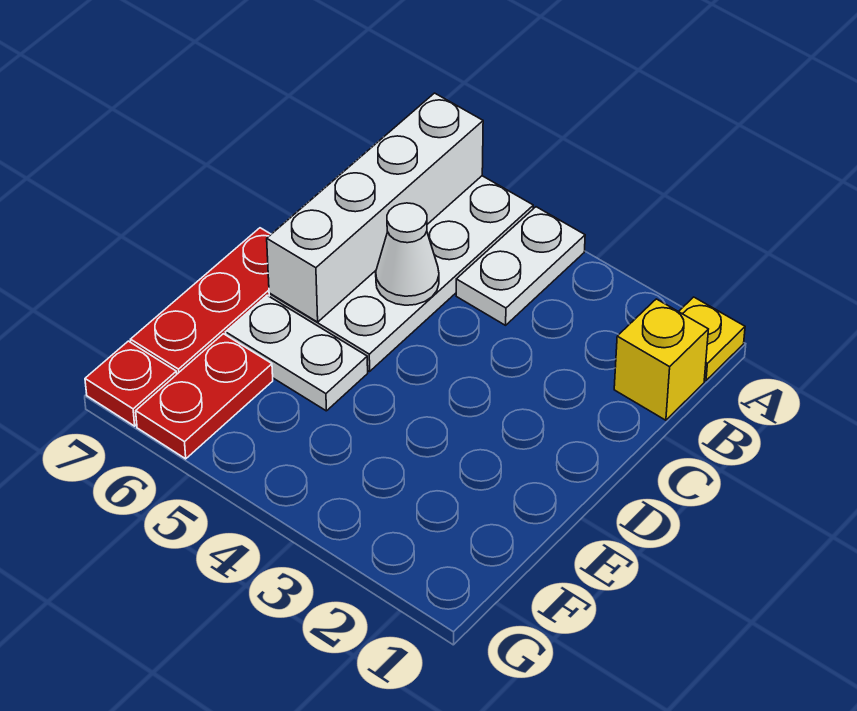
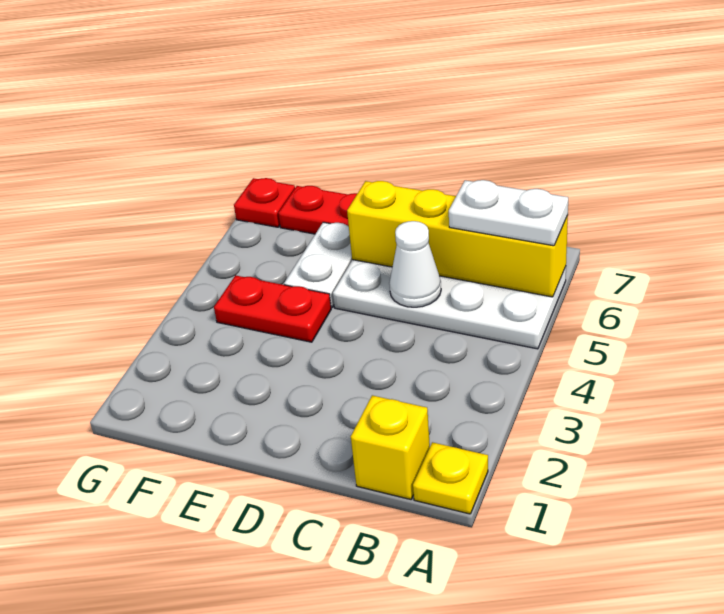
white plate A4:B4 level 1 -> white plate A6:B6 level 3
white brick A6:D6 level 2 -> yellow brick A6:D6 level 2
red plate F6:G6 level 1 -> red plate E4:F4 level 1

